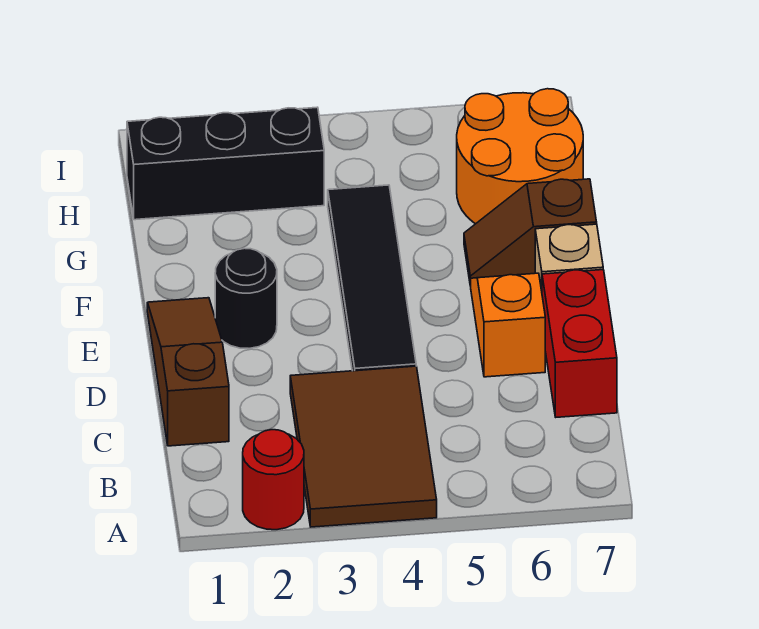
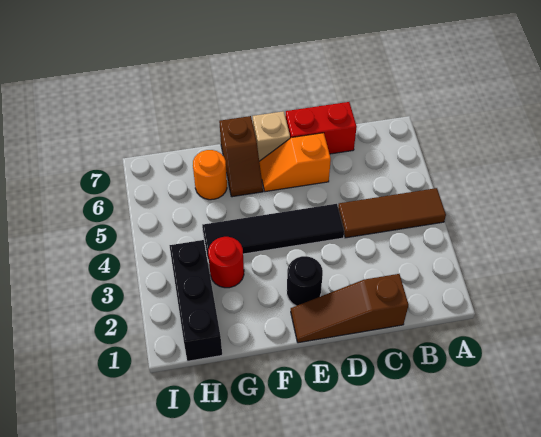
red round brick A2 level 1 -> red round brick G3 level 1
brown tile A3:C4 level 1 -> brown tile A4:C4 level 1
orange round brick G6:H7 level 1 -> orange round brick G6 level 1

